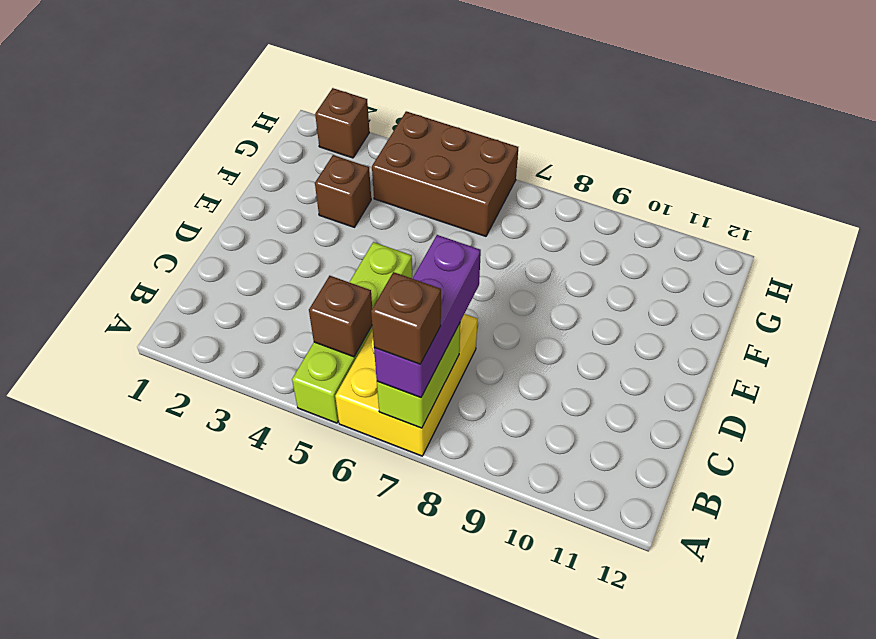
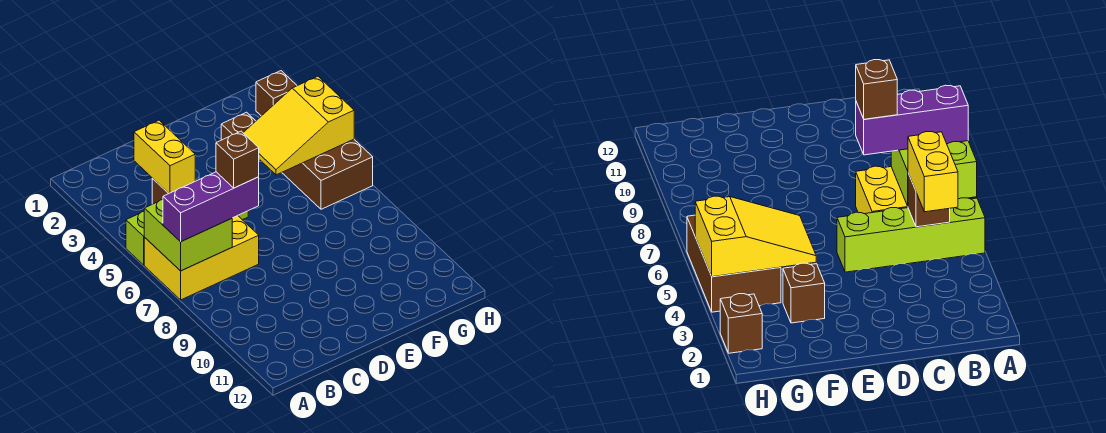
lime brick A7:B7 level 2 -> lime brick A6:B7 level 2
brown brick A7 level 4 -> brown brick C7 level 4
none -> yellow brick B4:B5 level 3
none -> yellow slope F4:H5 level 2 top H

